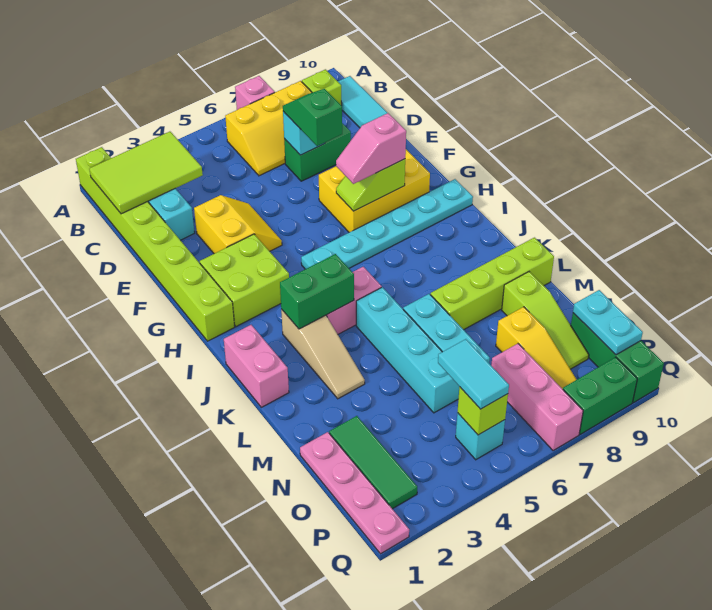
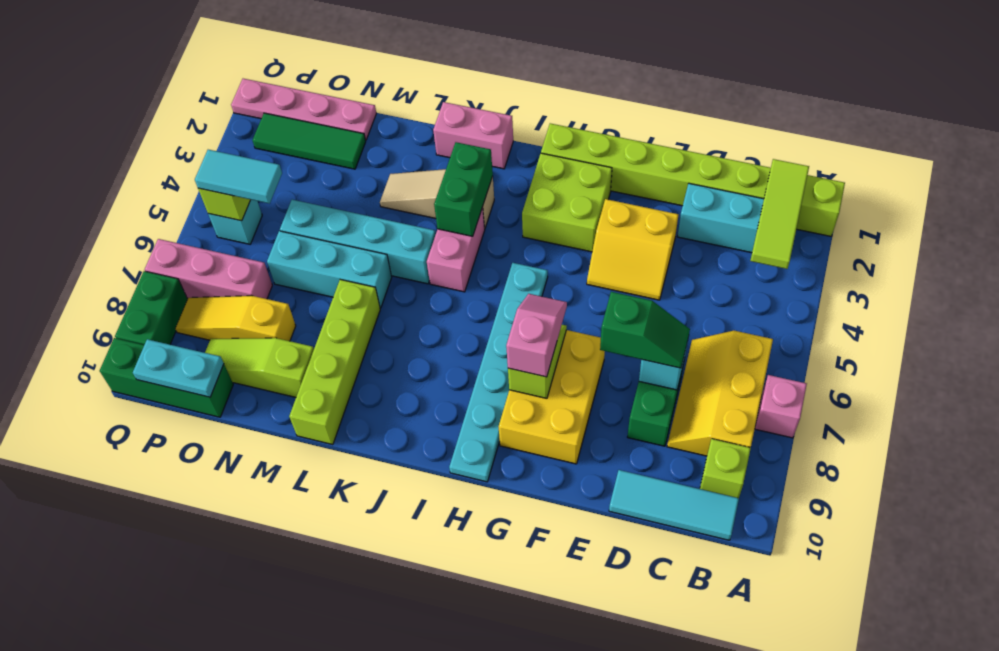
lime tile B1:C3 level 2 -> lime tile B1:B3 level 2

